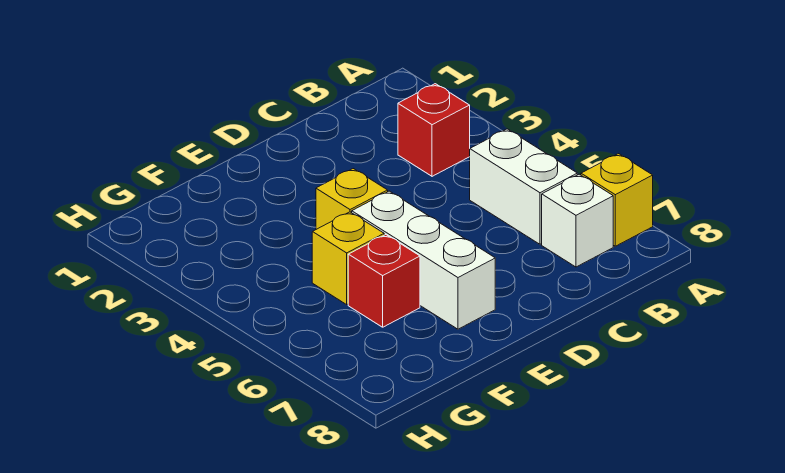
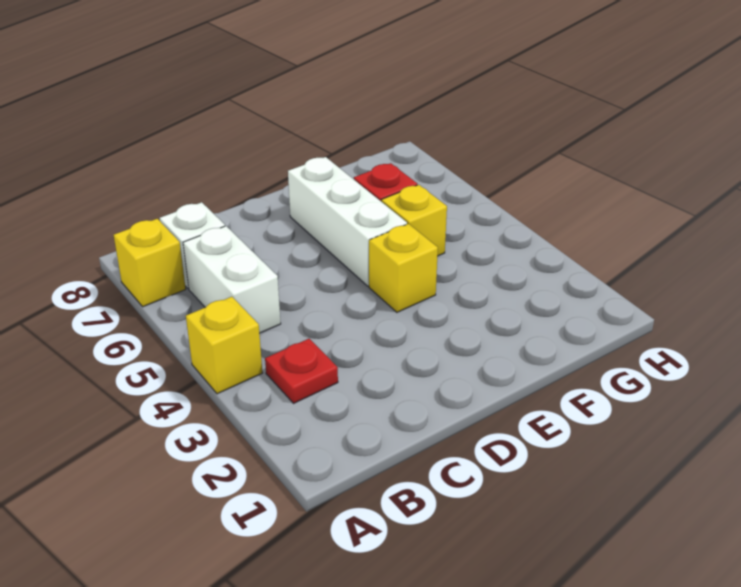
none -> yellow brick A4 level 1
red brick B3 level 1 -> red plate B3 level 1

